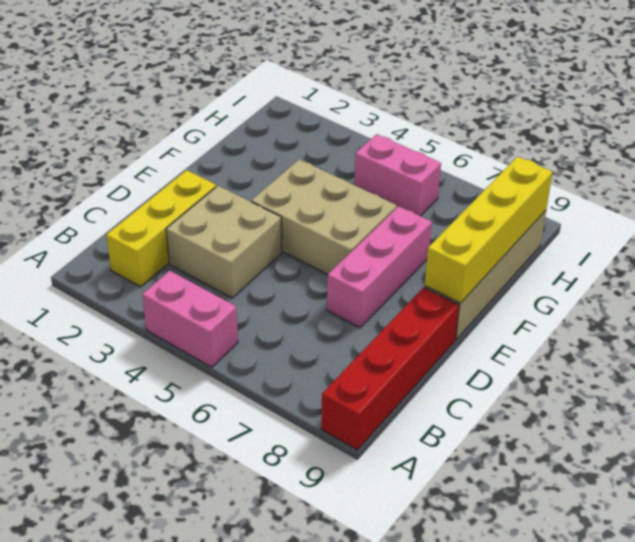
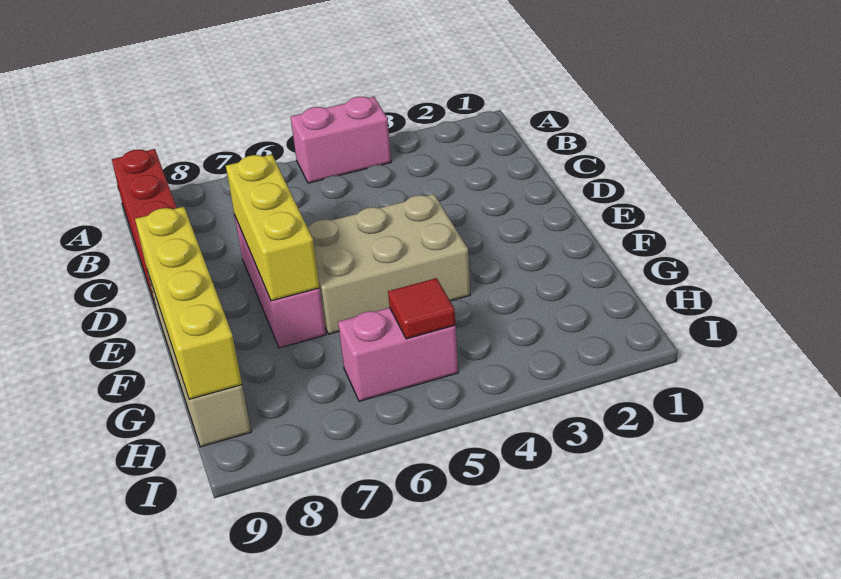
yellow brick B2:D2 level 1 -> yellow brick D7:F7 level 2
tan brick C3:D4 level 1 -> none
none -> red tile H5 level 2

